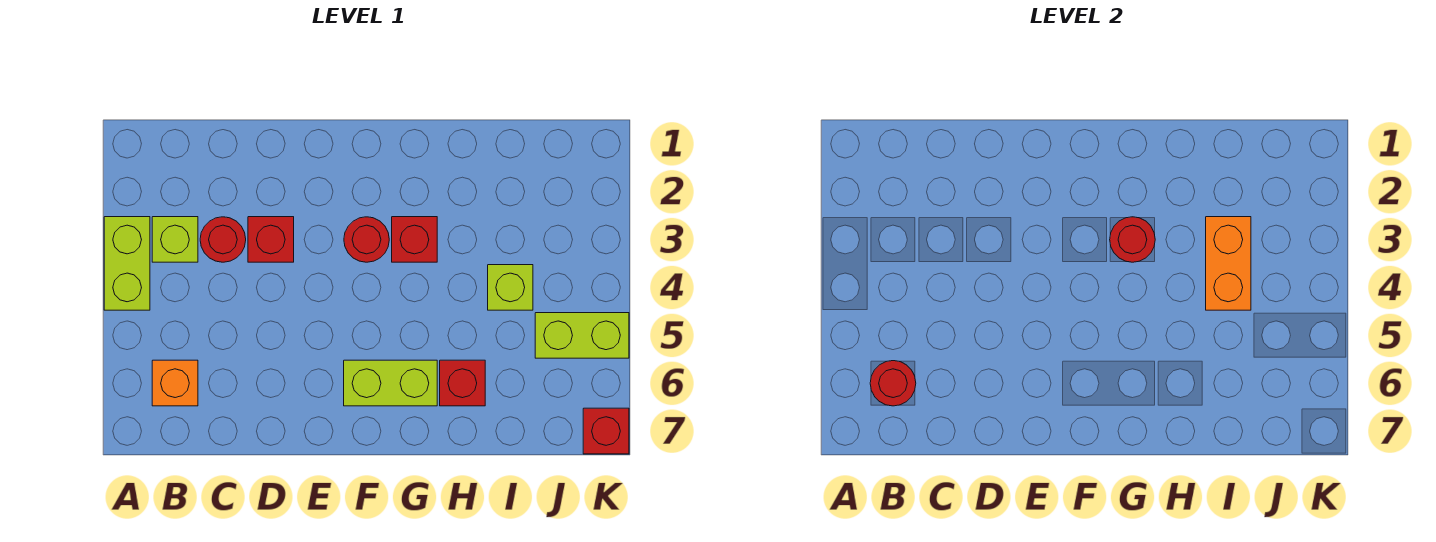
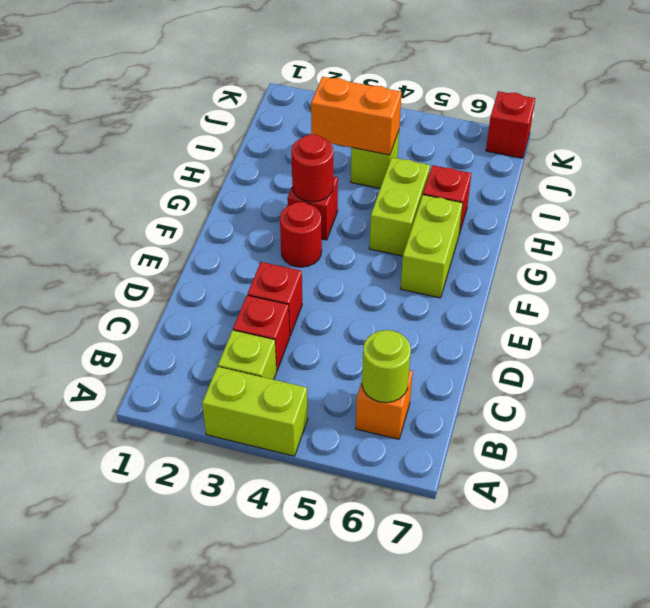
red round brick B6 level 2 -> lime round brick B6 level 2
red round brick C3 level 1 -> red brick C3 level 1
lime brick J5:K5 level 1 -> lime brick G5:H5 level 1

